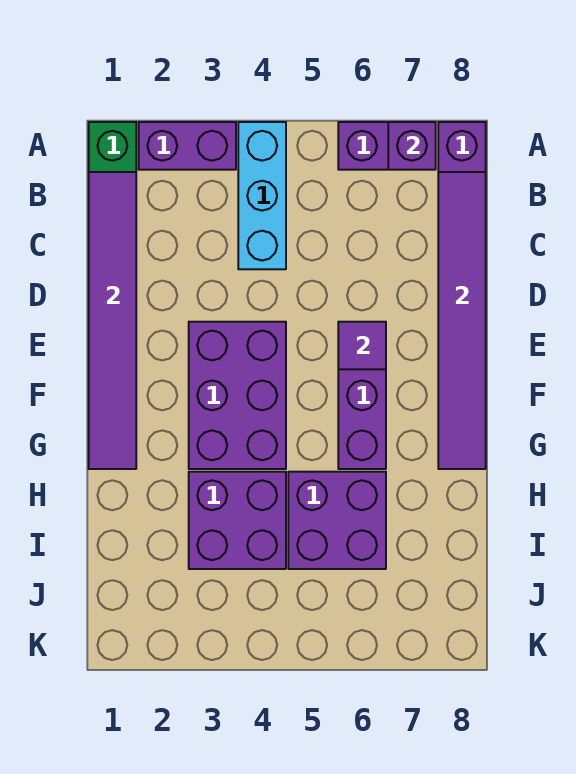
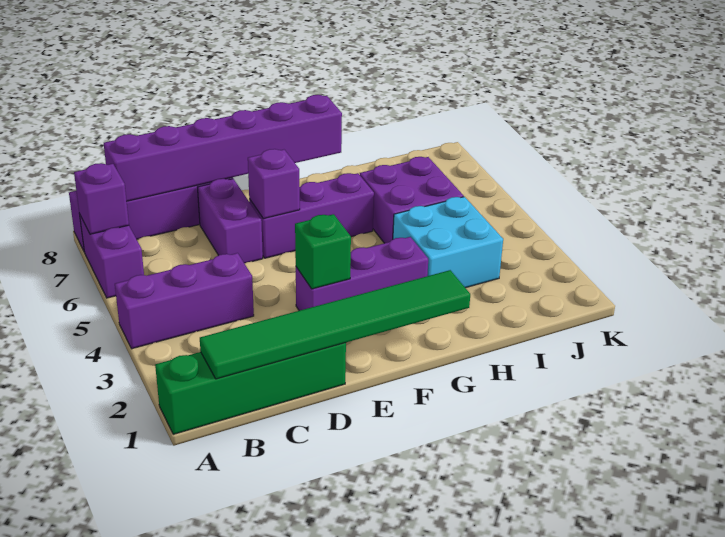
purple brick A2:A3 level 1 -> purple brick D6:D7 level 1
cyan brick A4:C4 level 1 -> purple brick A4:C4 level 1
purple tile B1:G1 level 2 -> green tile B1:G1 level 2
purple tile B8:G8 level 2 -> purple brick B8:G8 level 2
purple brick E3:G4 level 1 -> purple brick E3:G3 level 1
none -> green brick E3 level 2
purple tile E6 level 2 -> purple brick E6 level 2
purple brick H3:I4 level 1 -> cyan brick H3:I4 level 1

